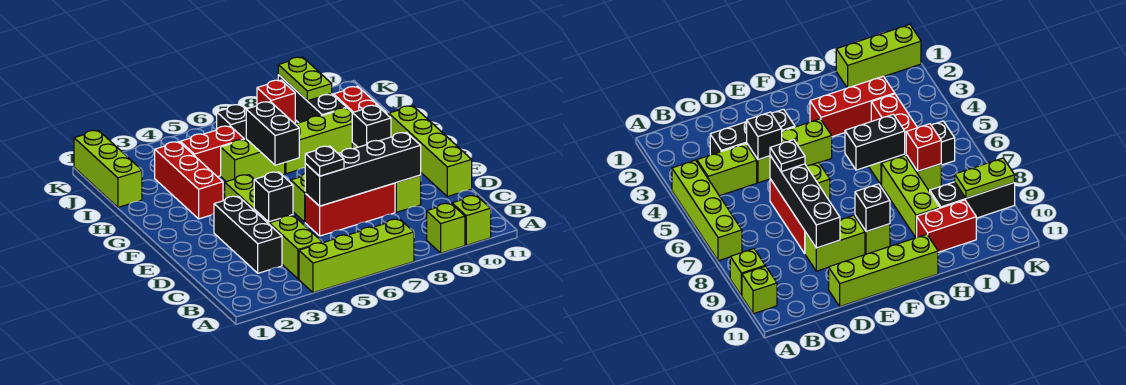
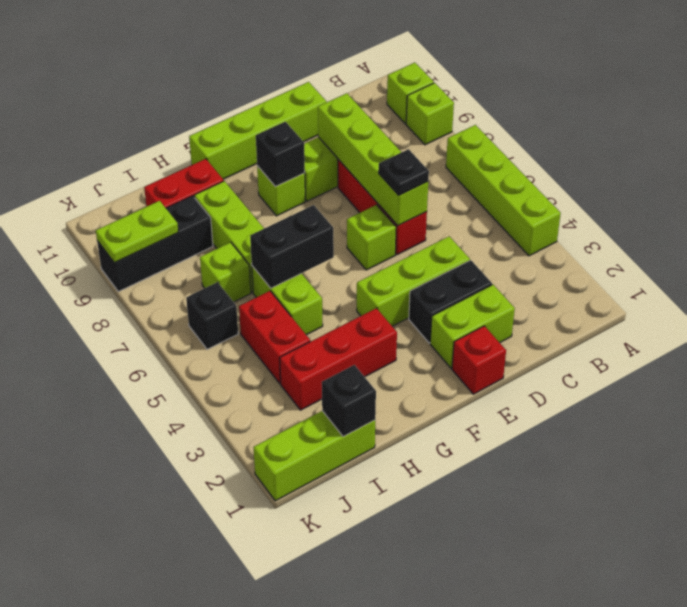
lime brick B4:C4 level 1 -> lime brick D2:E2 level 1
black brick C3:E3 level 1 -> black brick D3:E3 level 1
black brick D4 level 2 -> black brick I1 level 2
black brick D6:D9 level 2 -> lime brick D6:D9 level 2
red brick I7 level 2 -> red brick E1 level 1

